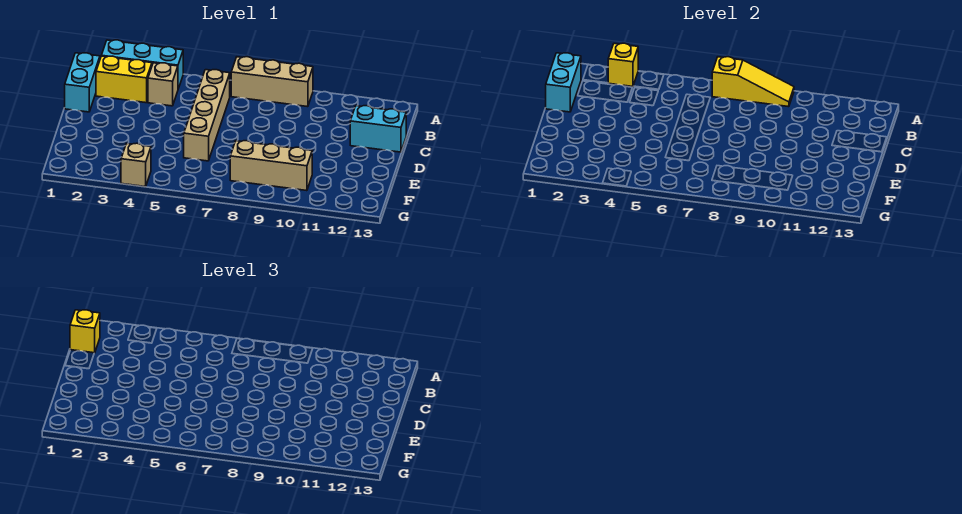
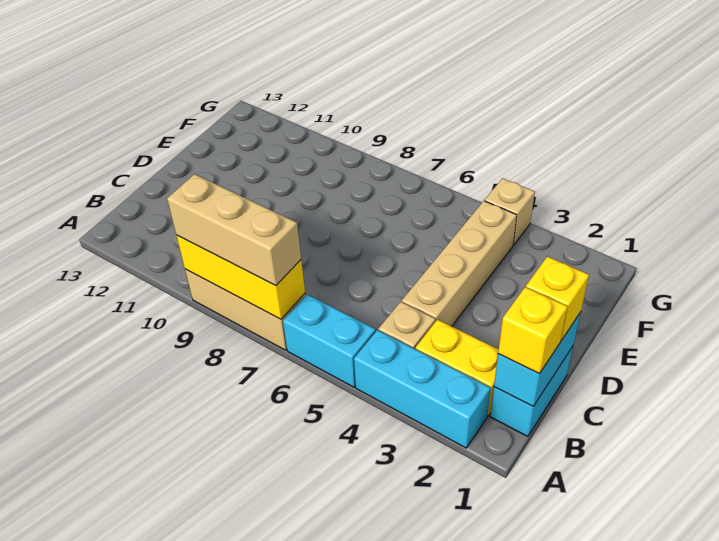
yellow brick A3 level 2 -> yellow brick C1 level 3
yellow slope A7:A9 level 2 top 7 -> yellow brick A7:A9 level 2
tan brick B6:E6 level 1 -> tan brick C4:F4 level 1
cyan brick C12:C13 level 1 -> cyan brick A5:A6 level 1
tan brick F8:F10 level 1 -> tan brick A7:A9 level 3

